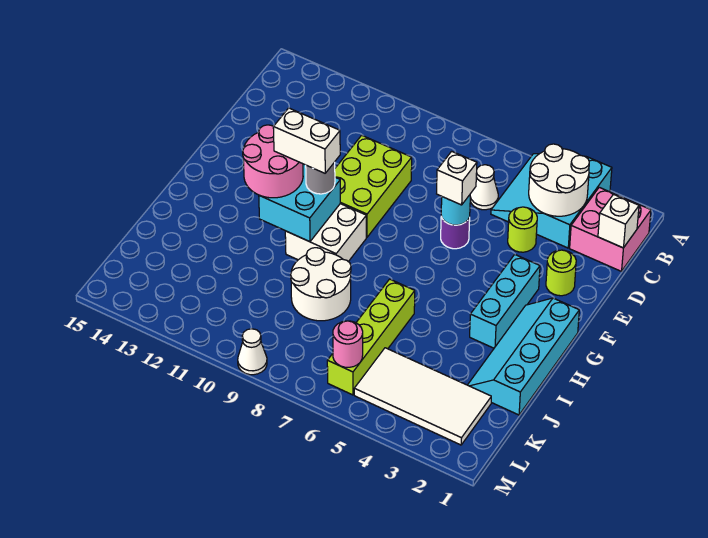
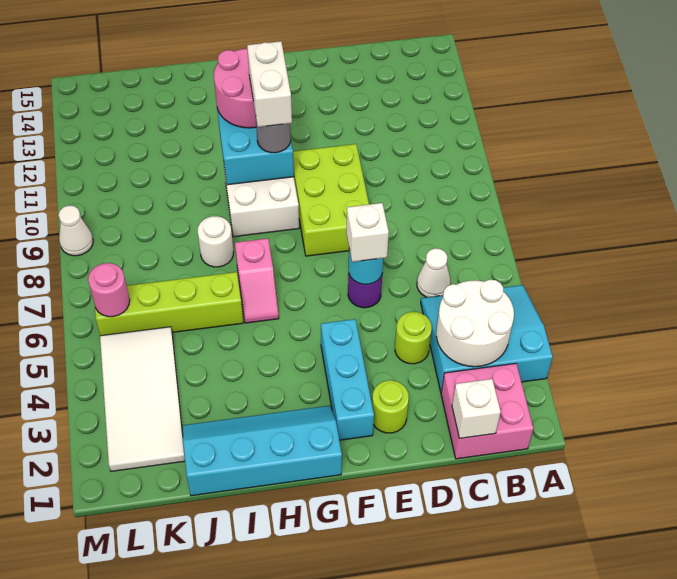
lime brick D9:F10 level 1 -> lime brick E8:F10 level 1
cyan brick F3:H3 level 1 -> cyan brick F2:F4 level 1
none -> pink slope H6:H7 level 1 top 7
white round brick I8:J9 level 1 -> white round brick I8 level 1

